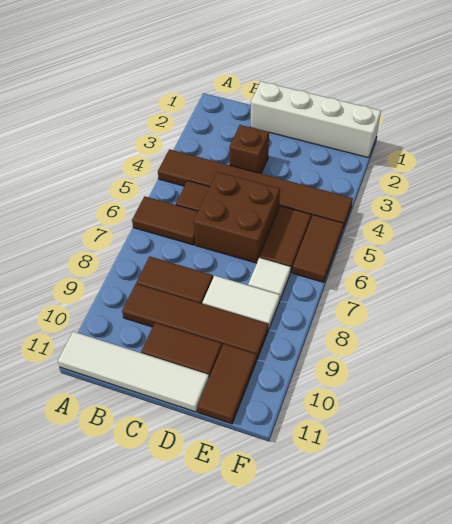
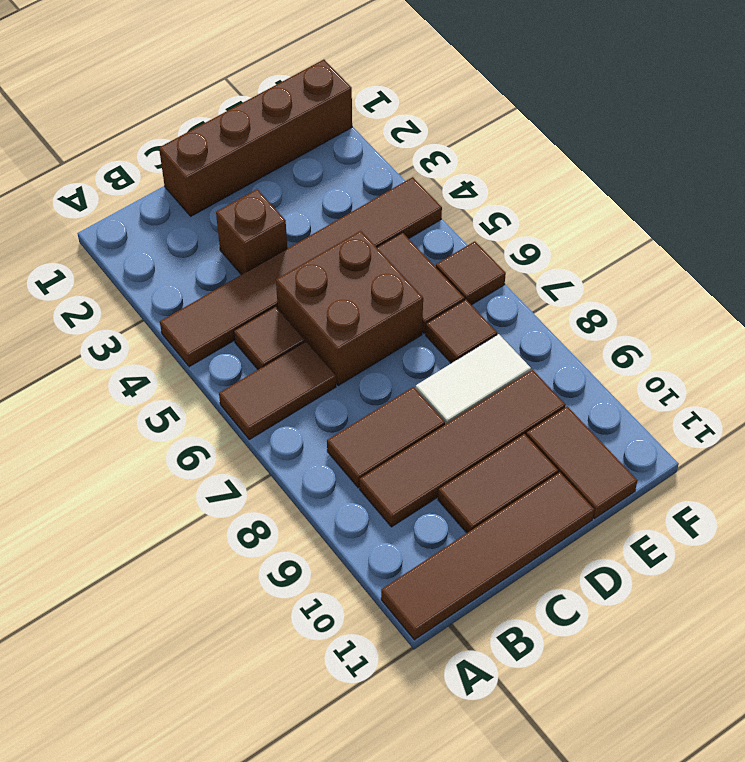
white tile A11:D11 level 1 -> brown tile A11:D11 level 1
white brick C1:F1 level 1 -> brown brick C1:F1 level 1
white tile E7 level 1 -> brown tile E7 level 1
brown tile F5:F6 level 1 -> brown tile F6 level 1

